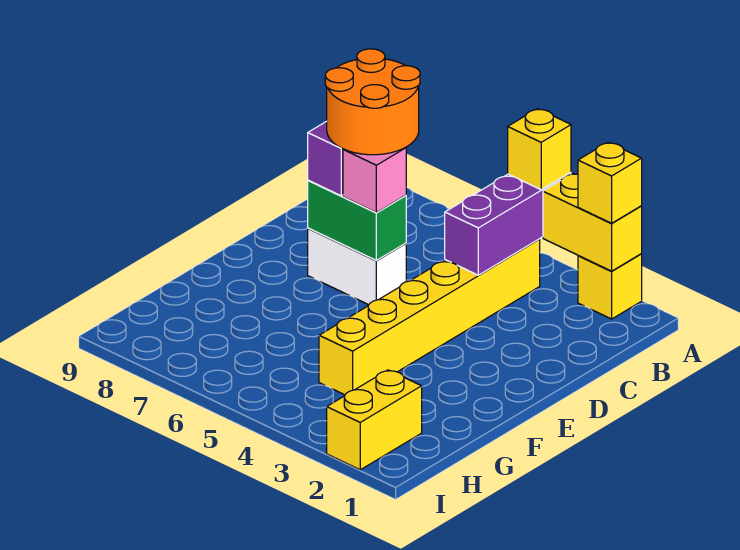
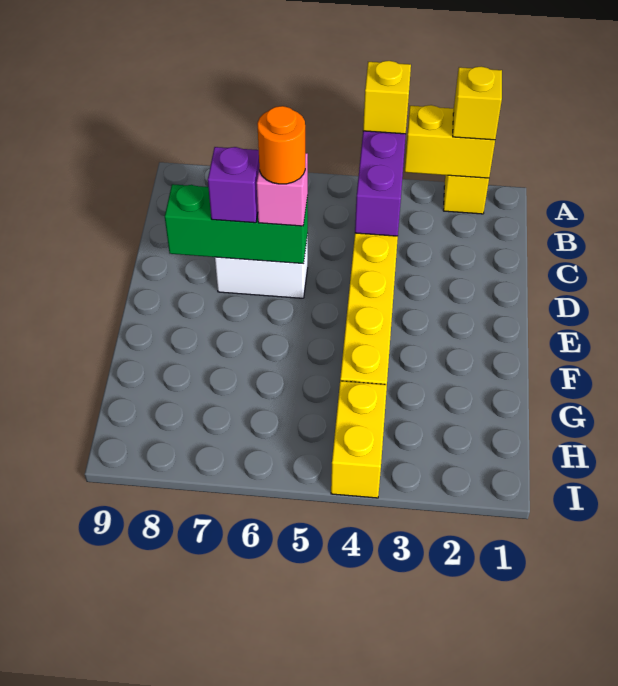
orange round brick C6:D7 level 4 -> orange round brick D6 level 4
green brick D6:D7 level 2 -> green brick D6:D8 level 2
yellow brick H2:I2 level 1 -> yellow brick H4:I4 level 1

